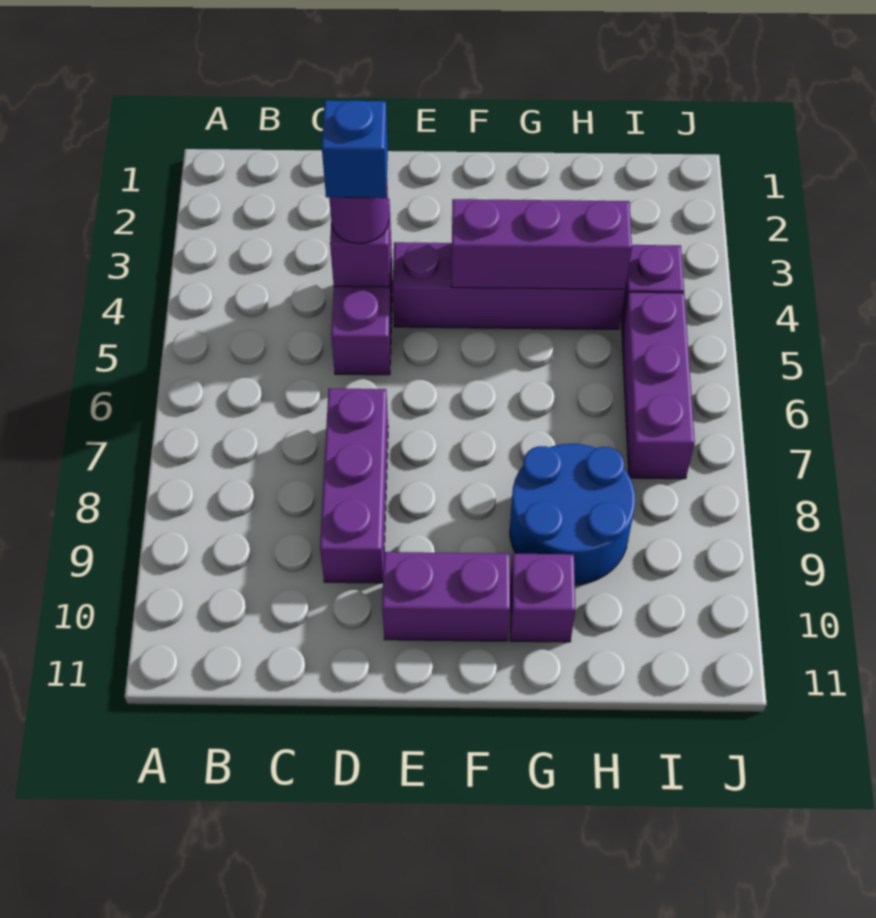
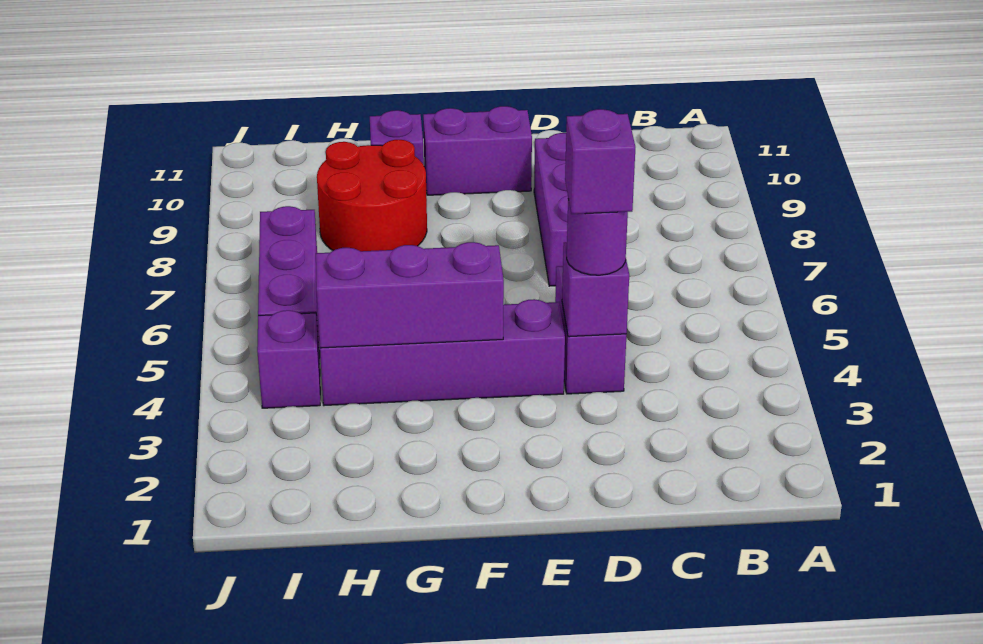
blue brick D4 level 4 -> purple brick D4 level 4
blue round brick G8:H9 level 1 -> red round brick G8:H9 level 1

